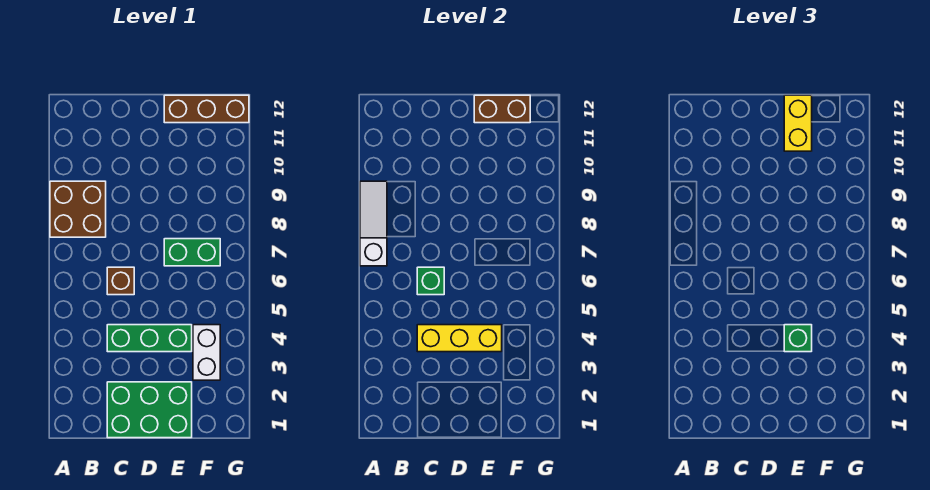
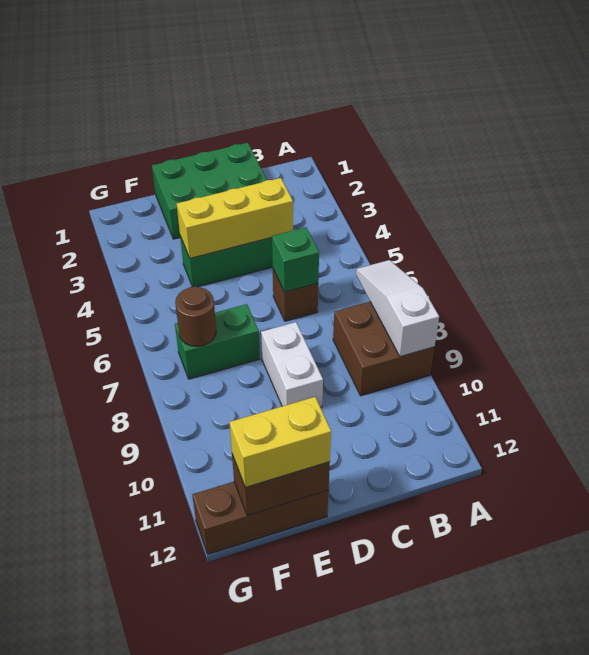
white slope A7:A9 level 2 top 7 -> white slope A7:A9 level 2 top 9
green brick E4 level 3 -> none
yellow brick E11:E12 level 3 -> yellow brick E12:F12 level 3
white brick F3:F4 level 1 -> white brick D8:D9 level 1
none -> brown round brick F7 level 2

